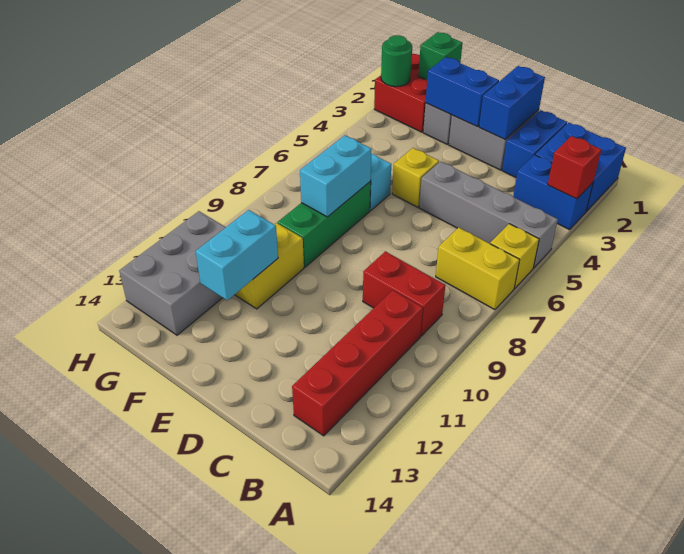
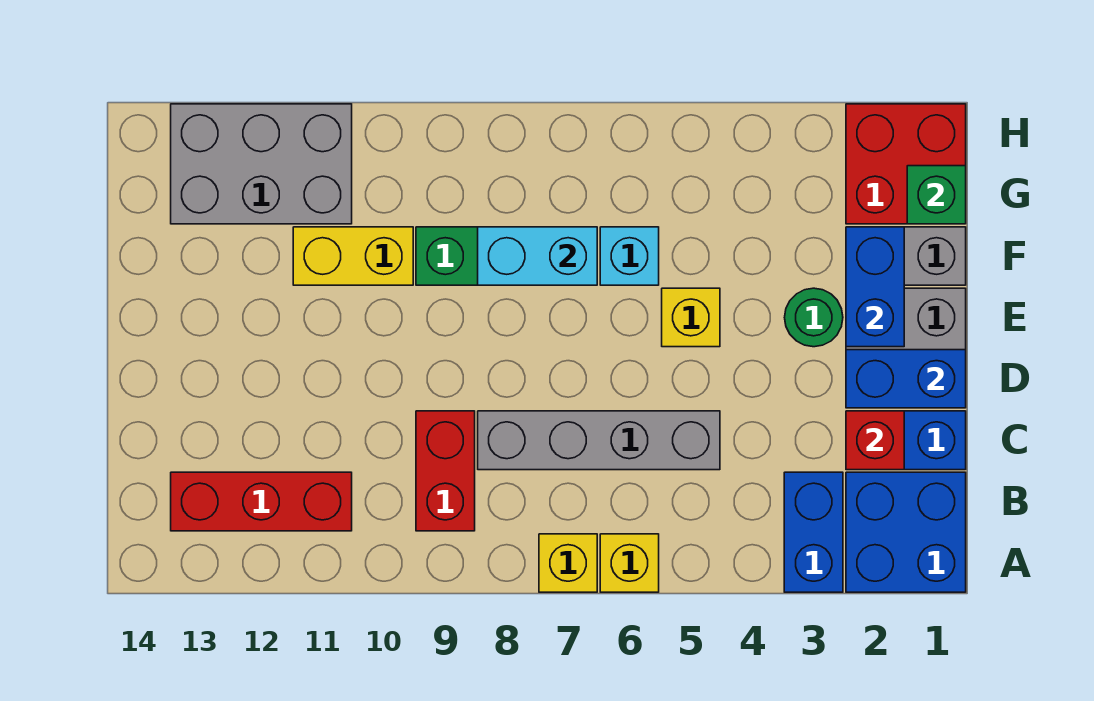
red brick A3 level 2 -> red brick C2 level 2
grey brick A5:D5 level 1 -> grey brick C5:C8 level 1
yellow brick A7:B7 level 1 -> yellow brick A7 level 1
red brick B10:B13 level 1 -> red brick B11:B13 level 1
cyan brick F11:F12 level 2 -> none
green round brick H2 level 2 -> green round brick E3 level 1

